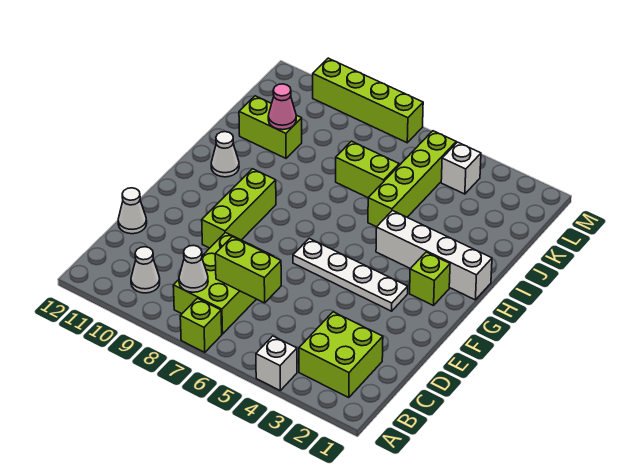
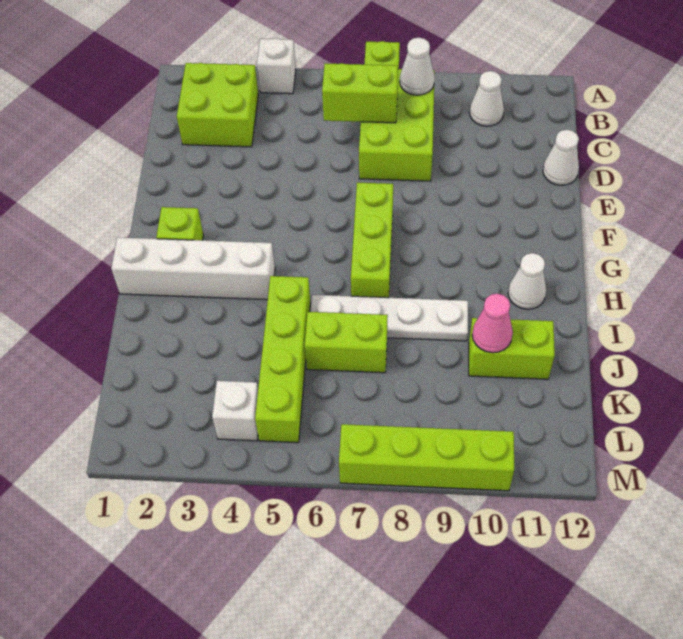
lime brick E9:G9 level 1 -> lime brick F7:H7 level 1
white plate F3:F6 level 1 -> white plate I6:I9 level 1

